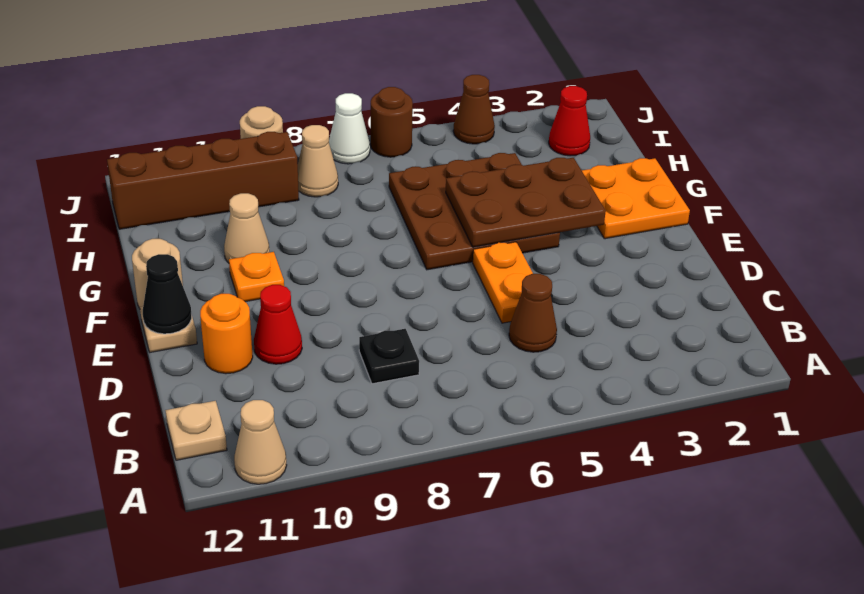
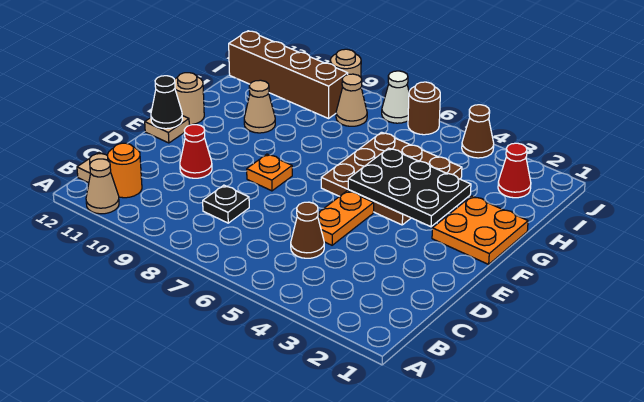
orange round brick D11 level 1 -> orange round brick B11 level 1
brown plate F3:G5 level 2 -> black plate F3:G5 level 2
orange plate F10 level 1 -> orange plate E8 level 1

